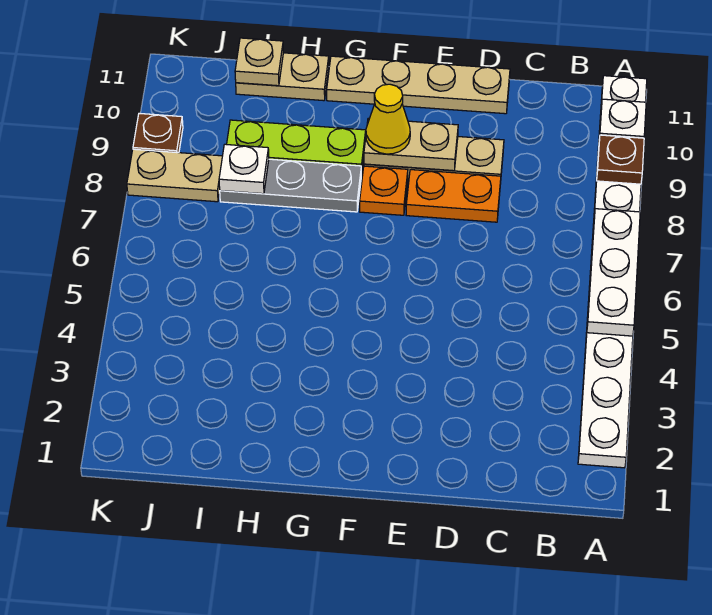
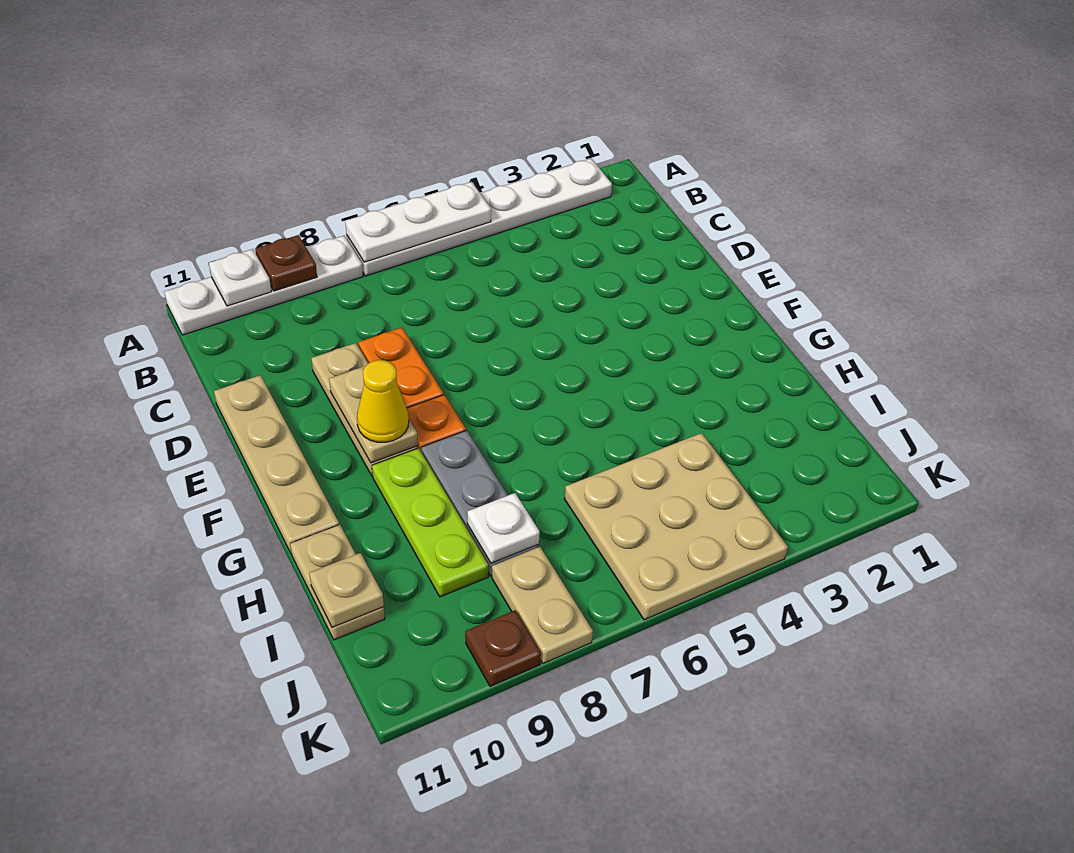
none -> tan plate I4:K6 level 1

